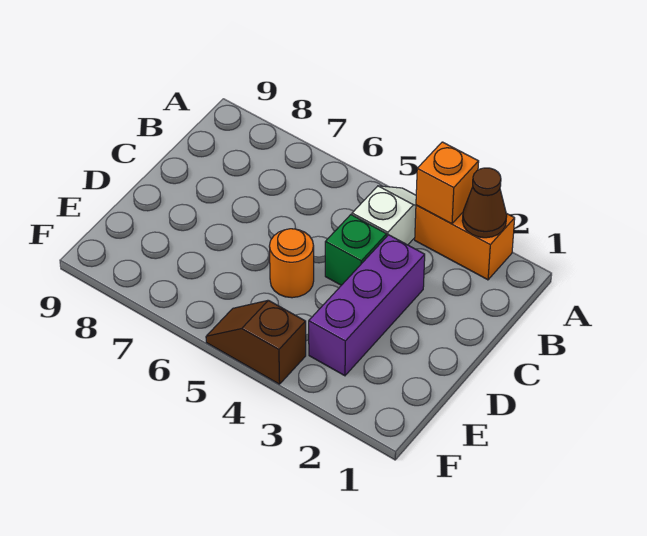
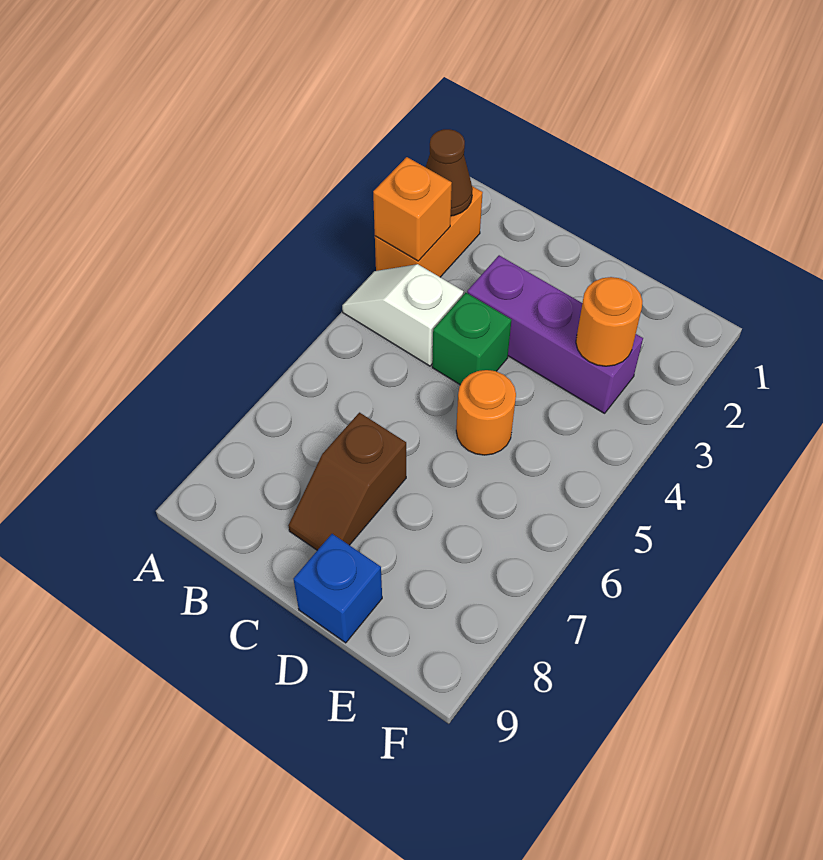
none -> blue brick D9 level 1
none -> orange round brick E3 level 2
brown slope F4:F5 level 1 top 4 -> brown slope C7:C8 level 1 top 7

